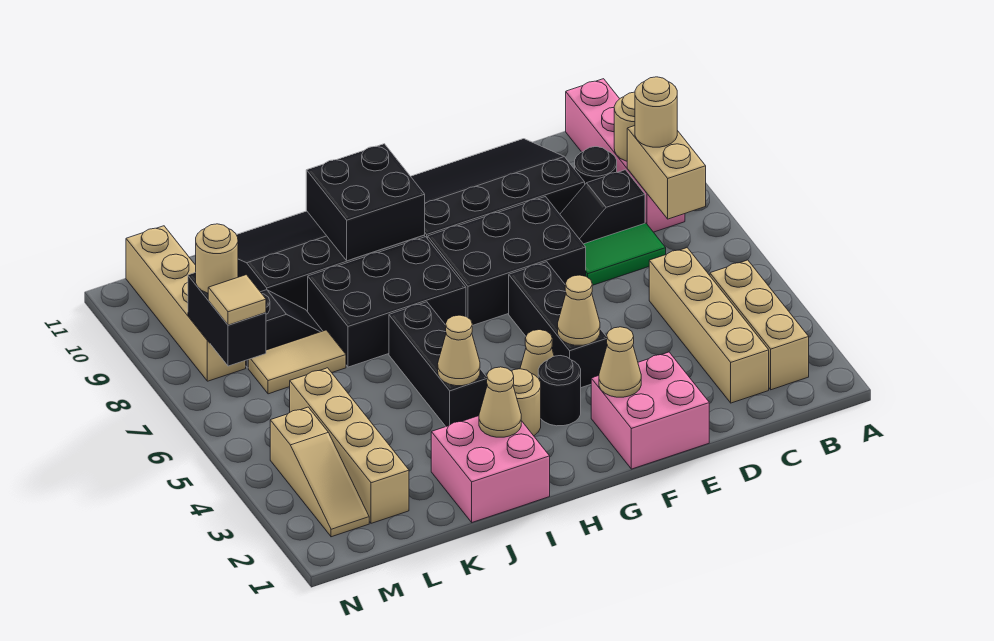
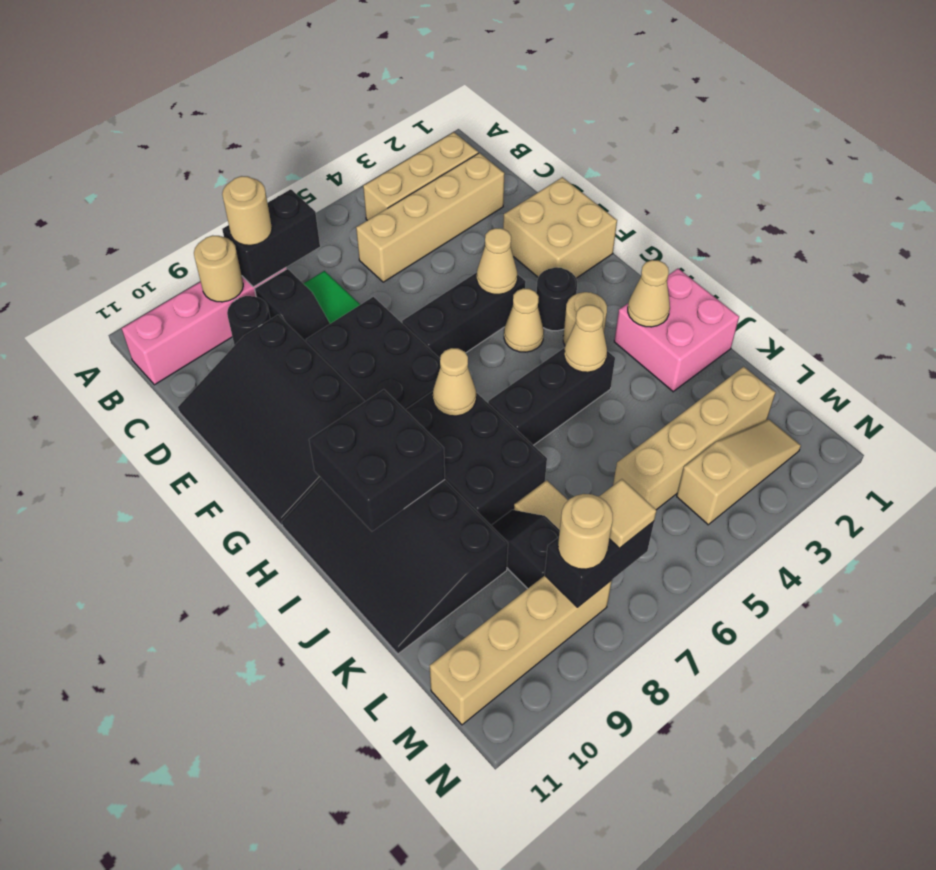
tan brick B7:B8 level 2 -> black brick B7:B8 level 2
pink brick E1:F2 level 1 -> tan brick E1:F2 level 1
tan cone F2 level 2 -> tan cone H7 level 2

